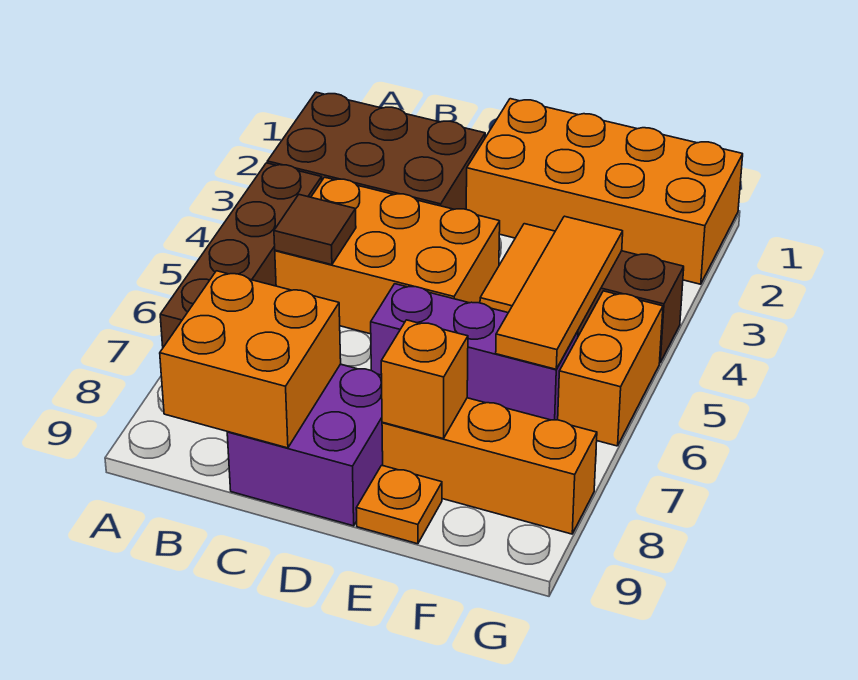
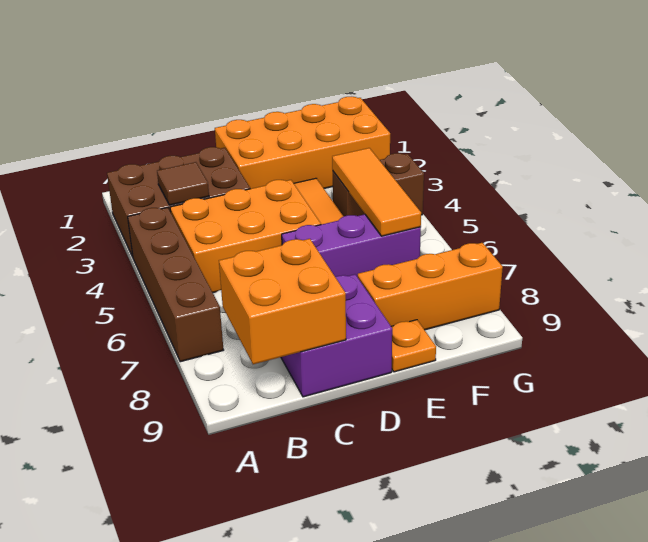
brown tile B5 level 2 -> brown tile B3 level 2
orange brick E8 level 2 -> none
orange brick G5:G6 level 1 -> none

